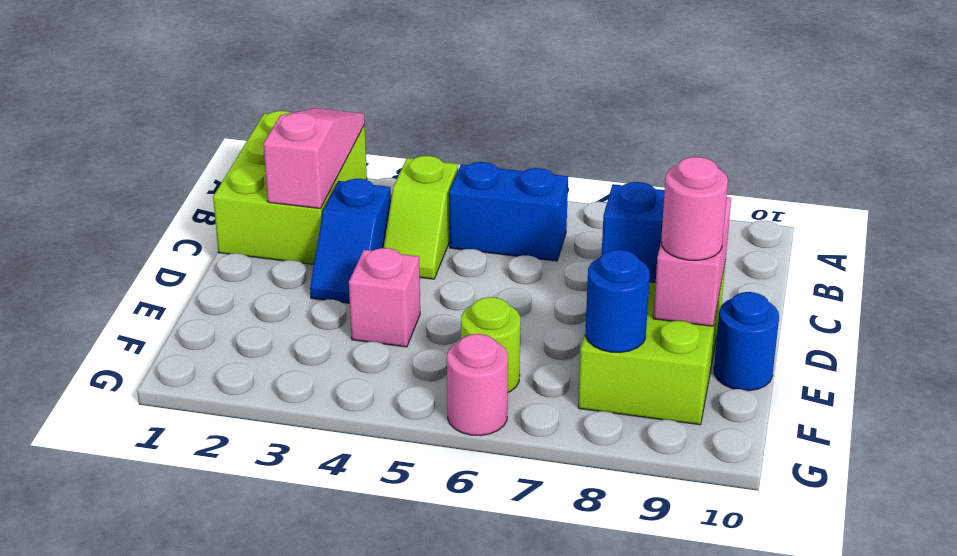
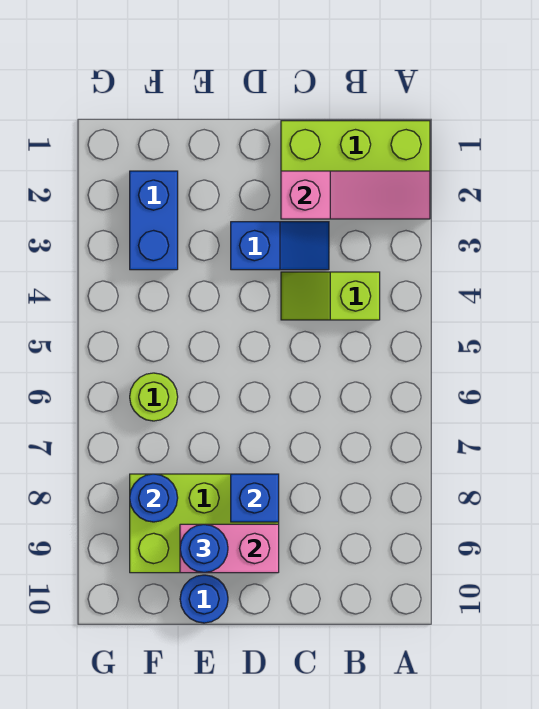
blue brick B5:B6 level 1 -> blue brick F2:F3 level 1
blue slope C3:D3 level 1 top C -> blue slope C3:D3 level 1 top D
pink brick E4 level 1 -> none
pink round brick E9 level 3 -> blue round brick E9 level 3
pink round brick G6 level 1 -> none

